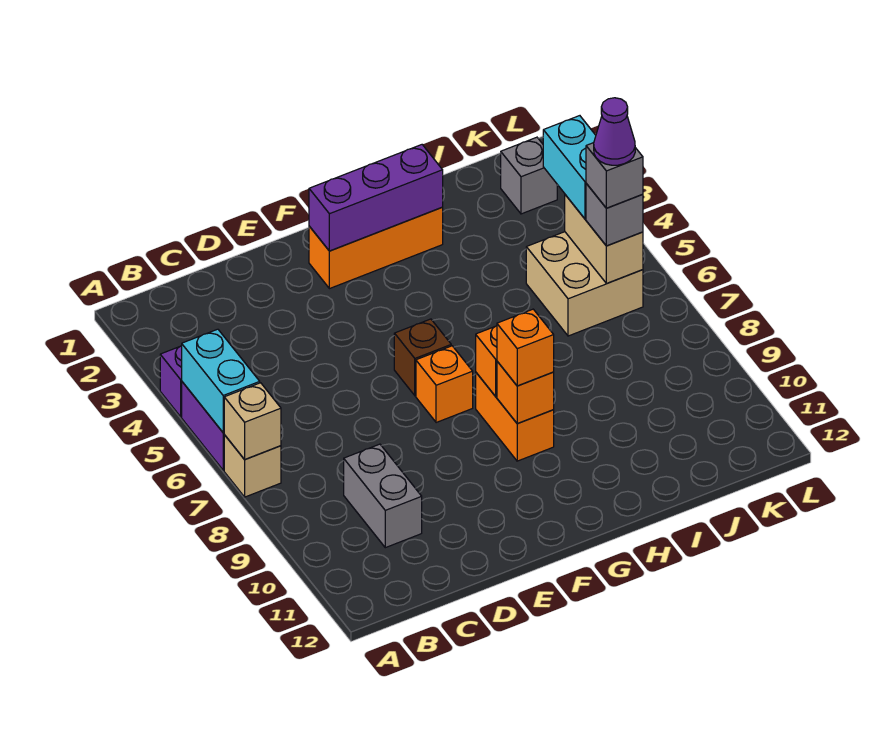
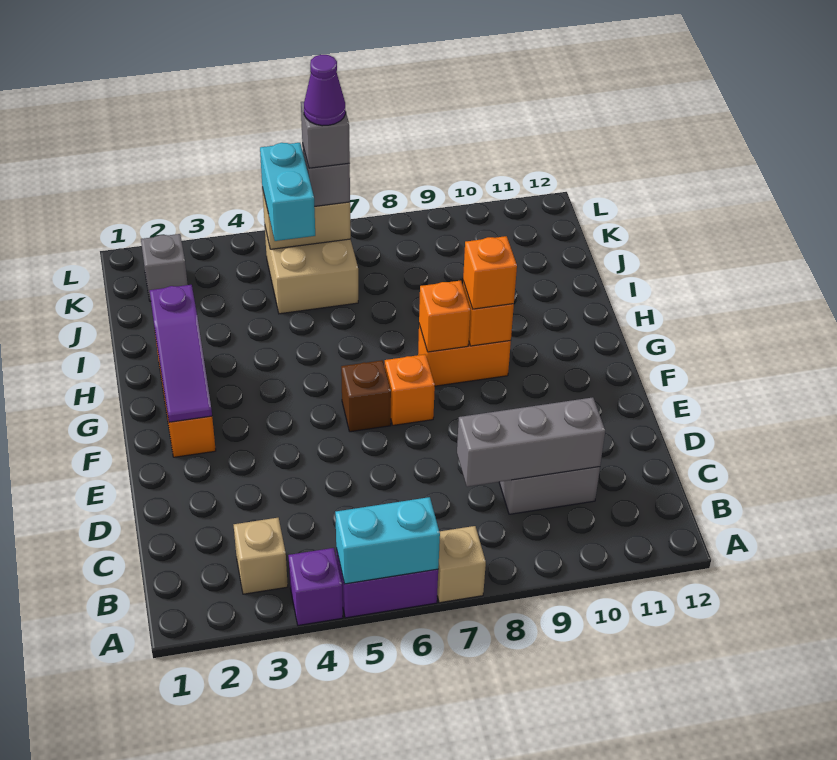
tan brick A7 level 2 -> tan brick B3 level 1
none -> grey brick C8:C10 level 2
purple brick F2:H2 level 2 -> purple slope F2:H2 level 2 top H
cyan brick K4:K5 level 3 -> cyan brick J5:K5 level 3

